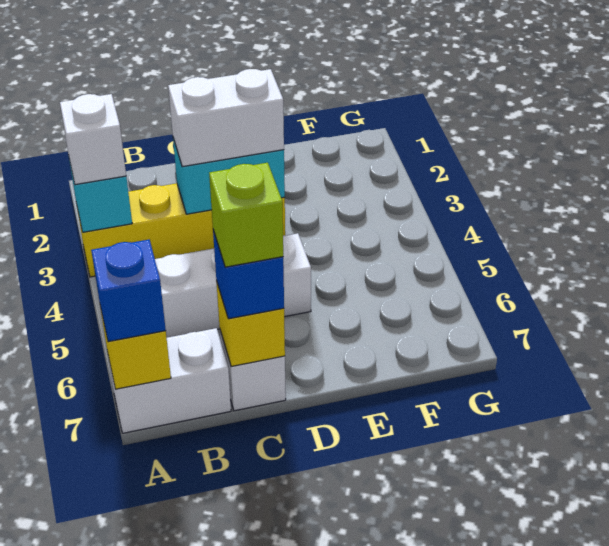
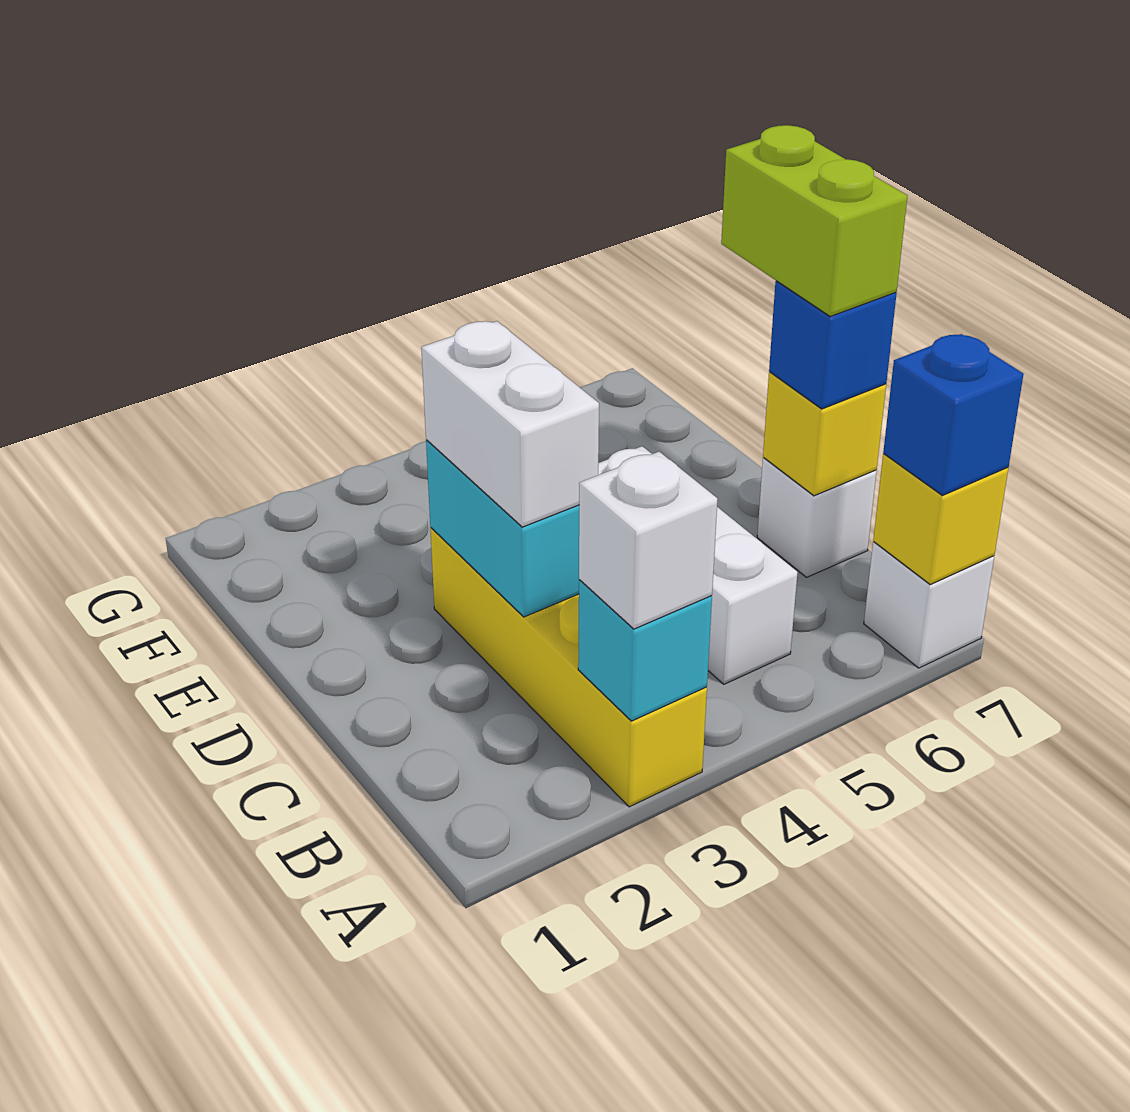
white brick A7:B7 level 1 -> white brick A7 level 1
lime brick C7 level 4 -> lime brick C7:D7 level 4

